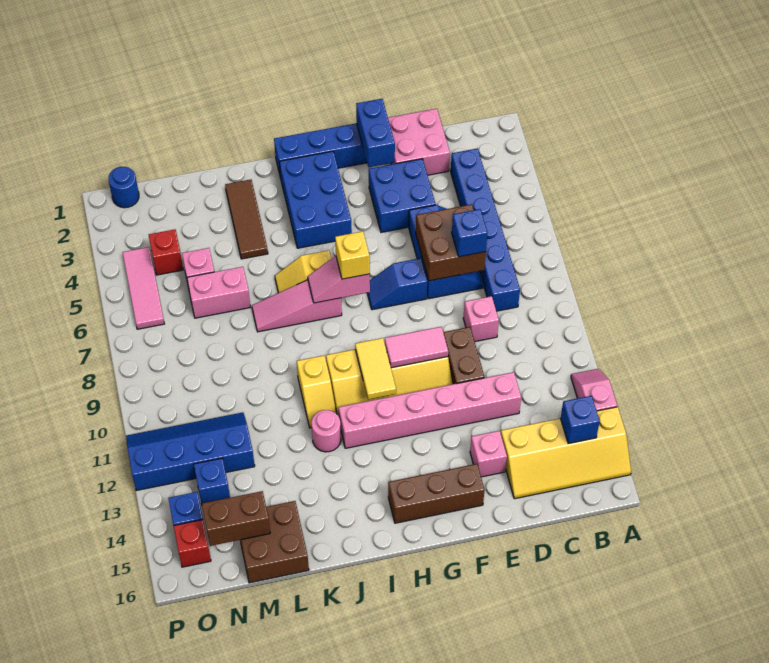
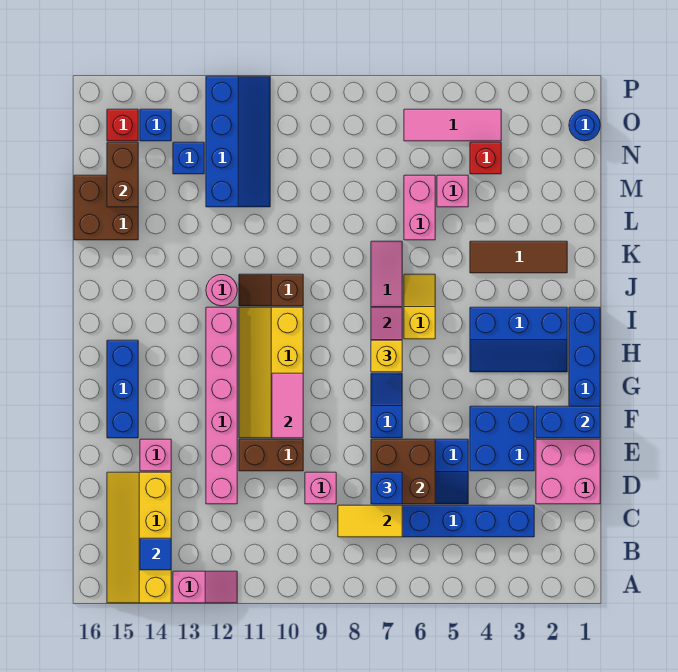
blue brick B14 level 2 -> blue tile B14 level 2
brown brick F15:H15 level 1 -> blue brick F15:H15 level 1
blue brick H2:I4 level 1 -> blue slope H2:I4 level 1 top I
yellow tile H10:H11 level 2 -> yellow tile C7:C8 level 2
yellow slope J10:J11 level 1 top 10 -> brown slope J10:J11 level 1 top 10

